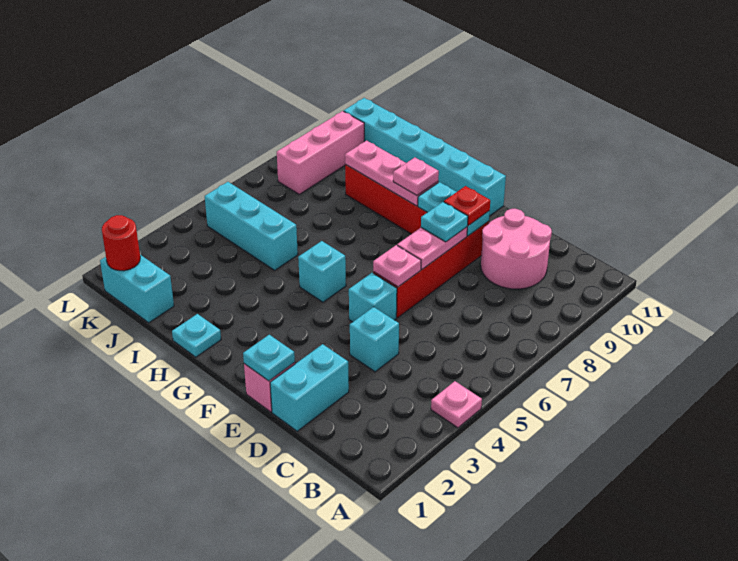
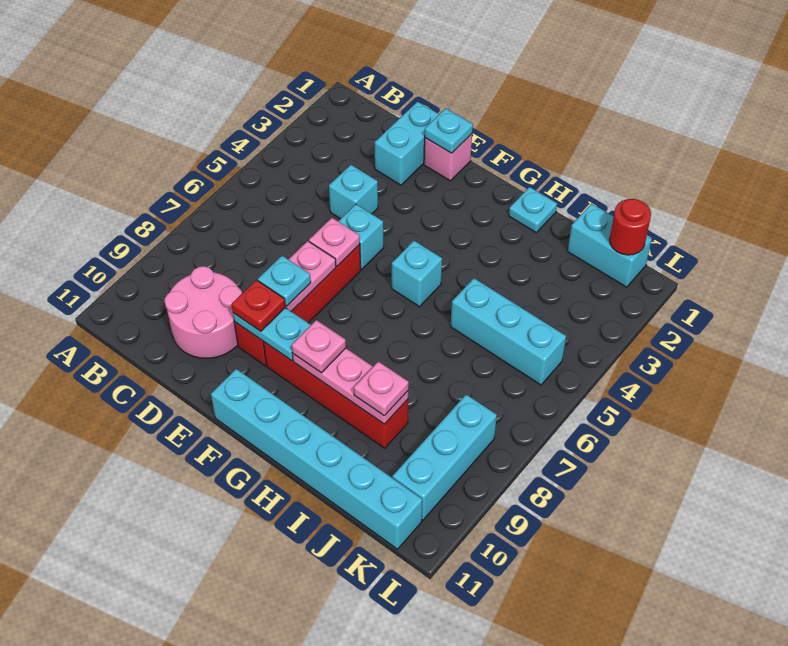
pink plate A4 level 1 -> pink plate I9 level 3
pink brick K8:K10 level 1 -> cyan brick K8:K10 level 1

